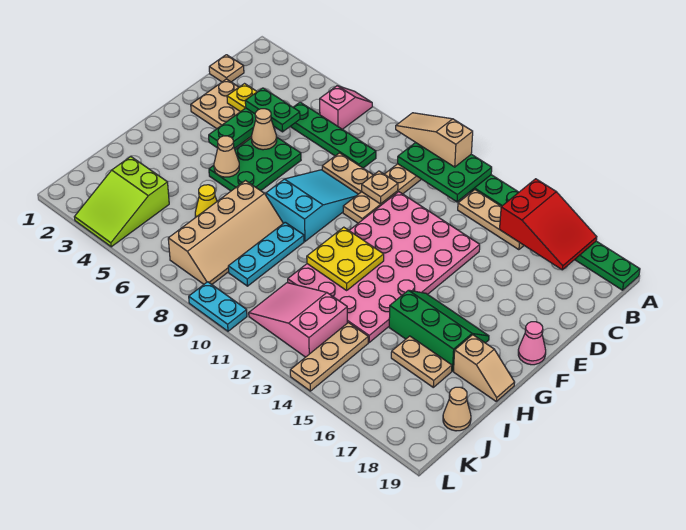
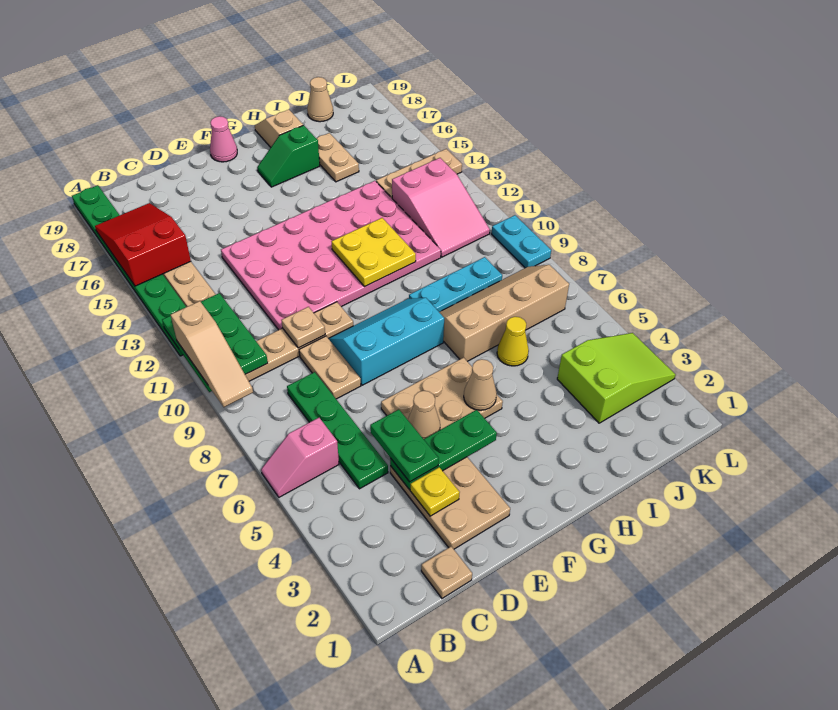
green plate E5:G6 level 1 -> tan plate E5:G6 level 1
cyan slope E8:G9 level 1 top G -> cyan slope E8:G9 level 1 top 8
green slope G15:H17 level 1 top H -> green slope G17:H17 level 1 top H

